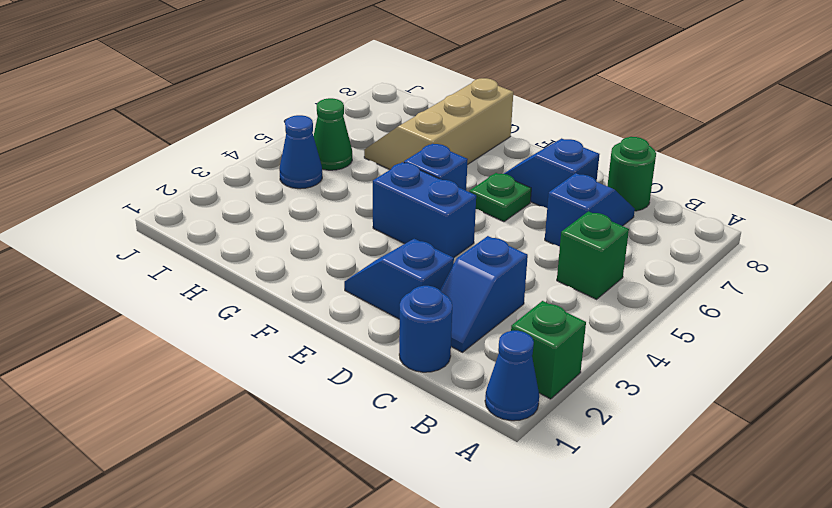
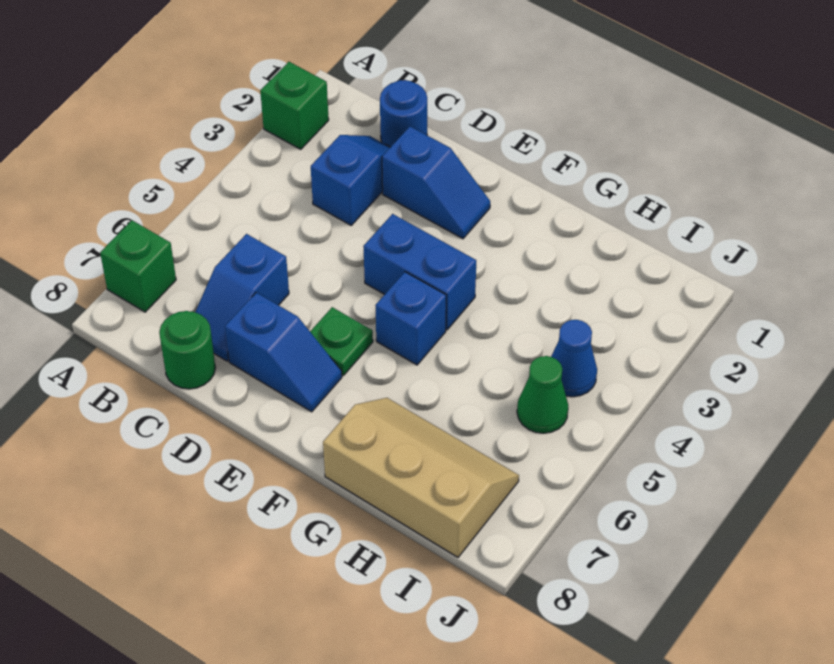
blue cone A1 level 1 -> none
green brick B5 level 1 -> green brick A7 level 1
tan slope G6:H8 level 1 top G -> tan slope G7:I8 level 1 top 8

